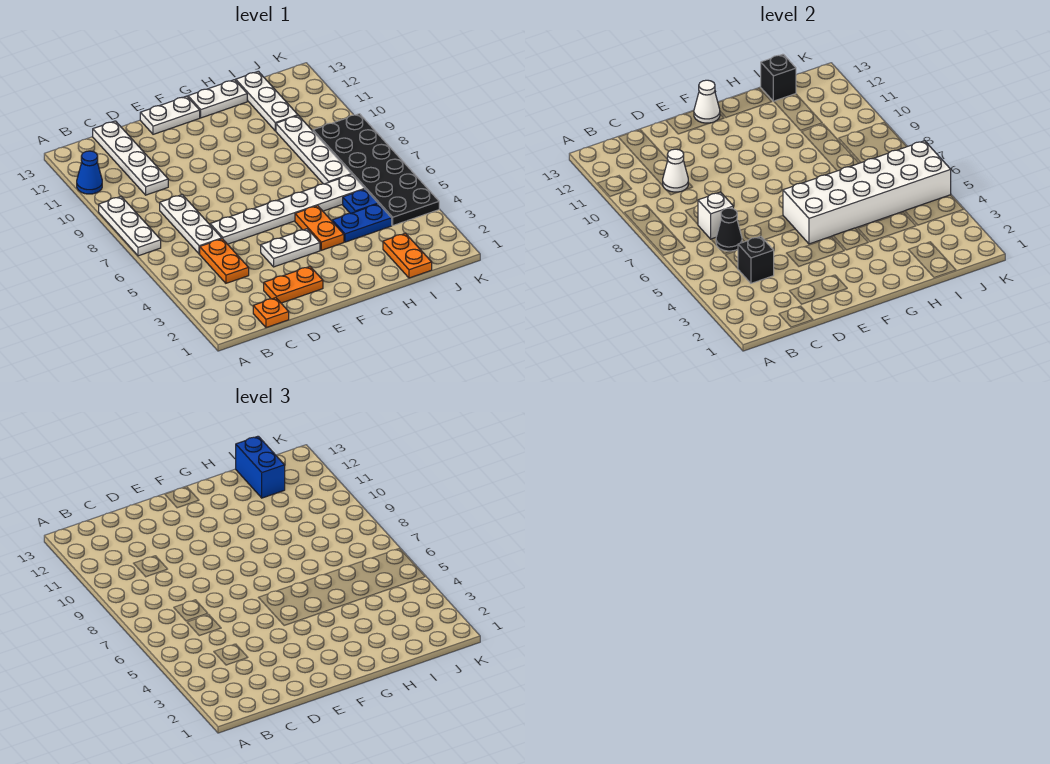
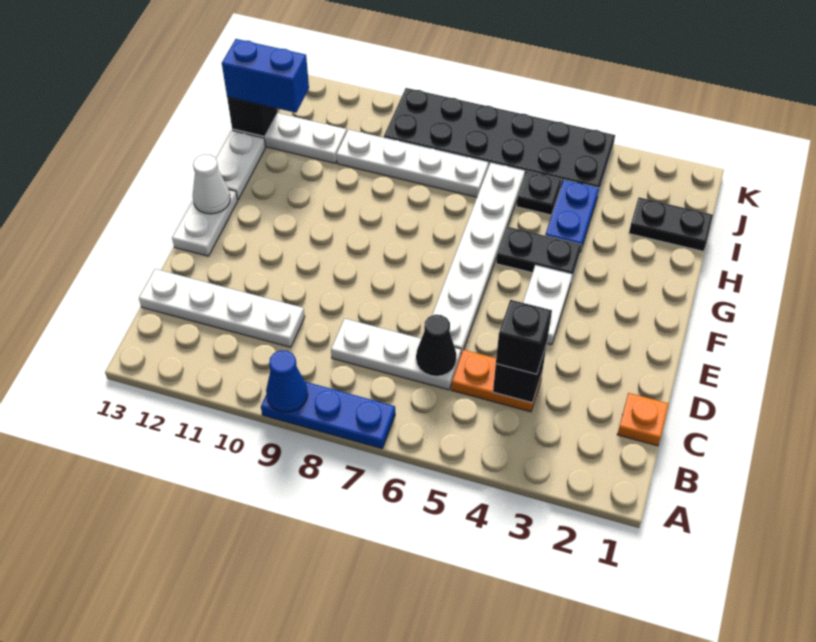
white plate A7:A9 level 1 -> blue plate A7:A9 level 1
blue cone A11 level 1 -> blue cone A9 level 2
none -> black brick C4 level 3
white brick C7 level 2 -> none
white cone C10 level 2 -> none
orange plate D2:E2 level 1 -> none
white brick F5:K6 level 2 -> none
orange plate G4:G5 level 1 -> black plate G4:G5 level 1
orange plate I1:I2 level 1 -> black plate I1:I2 level 1
blue plate I5 level 1 -> black plate I5 level 1

